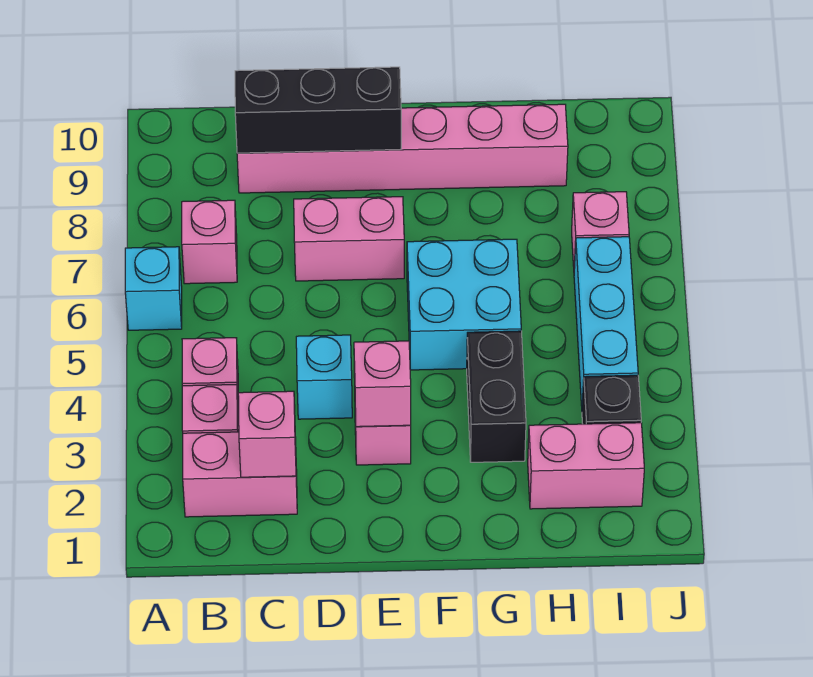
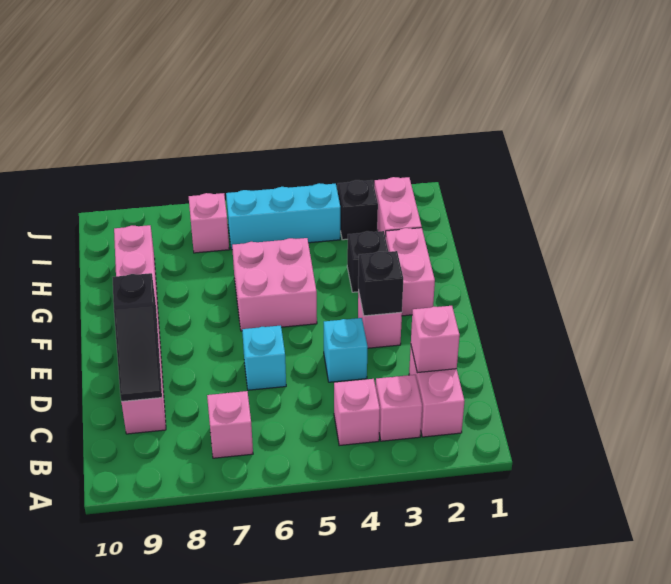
cyan brick A6 level 1 -> cyan brick D6 level 1
black brick C9:E9 level 2 -> black slope C9:E9 level 2 top E
pink brick D7:E7 level 1 -> pink brick F2:G2 level 1
pink brick E3 level 2 -> black brick E3 level 2
cyan brick F5:G6 level 1 -> pink brick F5:G6 level 1
black brick G3:G4 level 1 -> black brick G3 level 1

